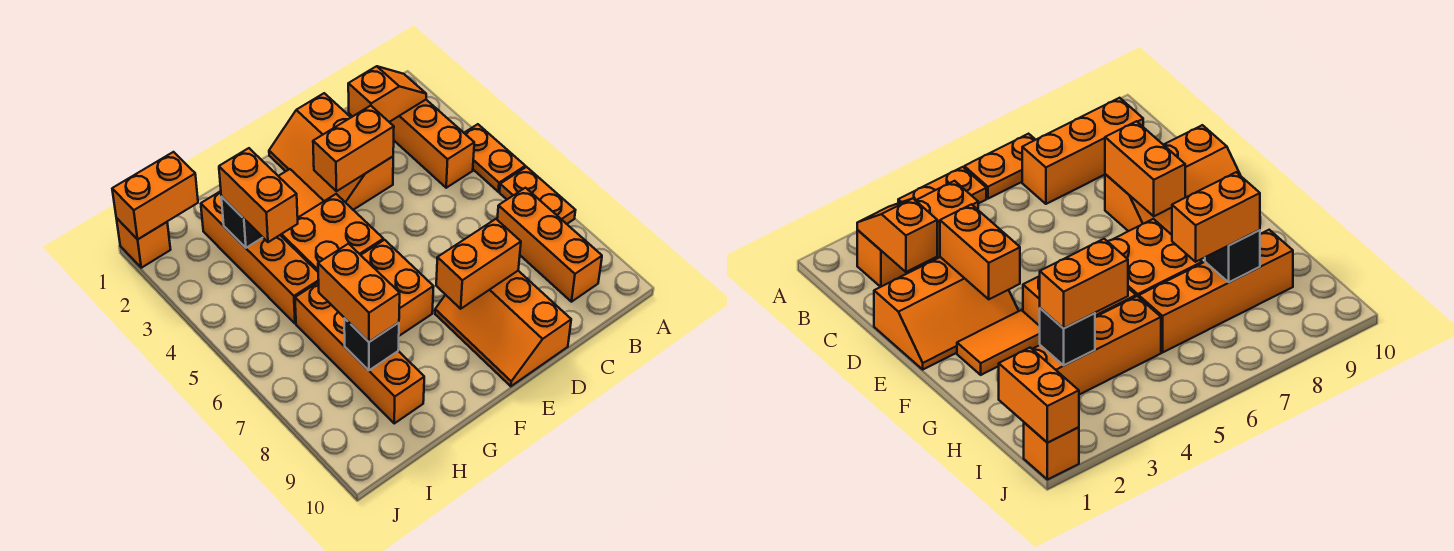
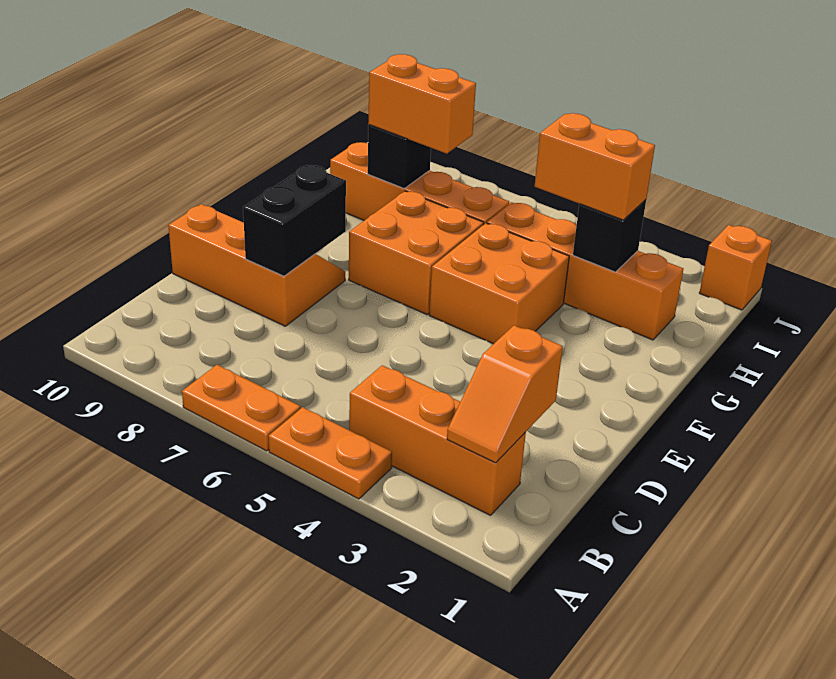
orange brick B7:B9 level 1 -> none
orange slope D1:E3 level 1 top D -> none
orange brick D3:E3 level 2 -> none
orange brick D8:E8 level 2 -> black brick D8:E8 level 2
orange tile F2:F3 level 1 -> none
orange brick I1:J1 level 2 -> none

